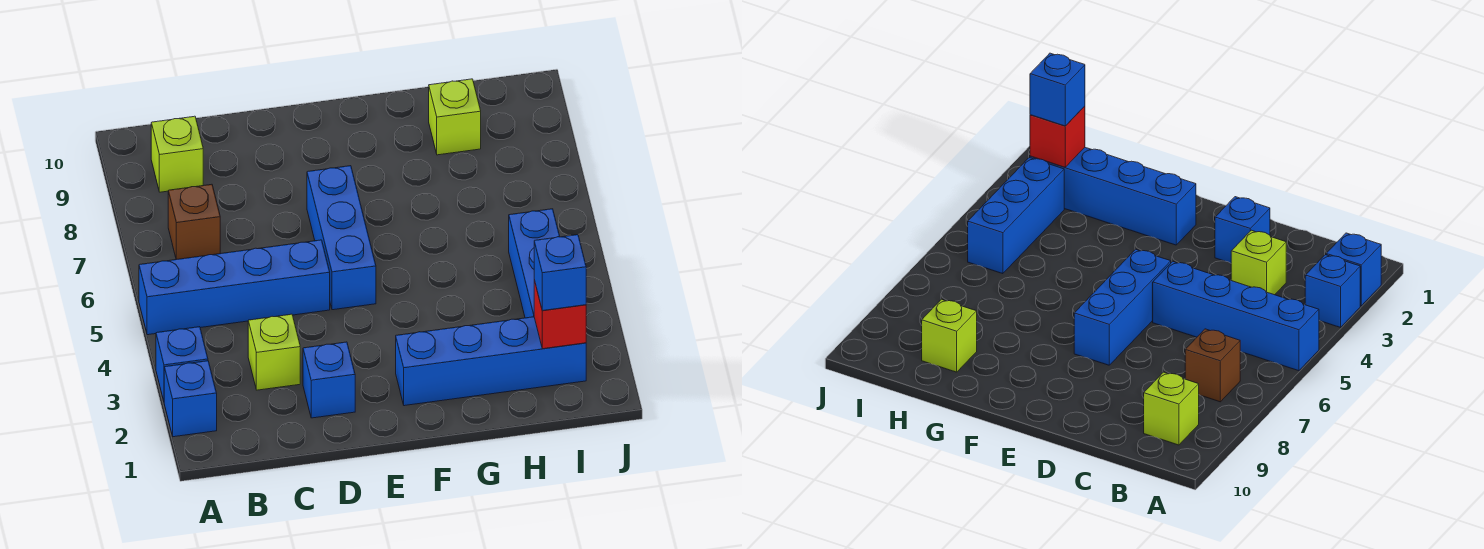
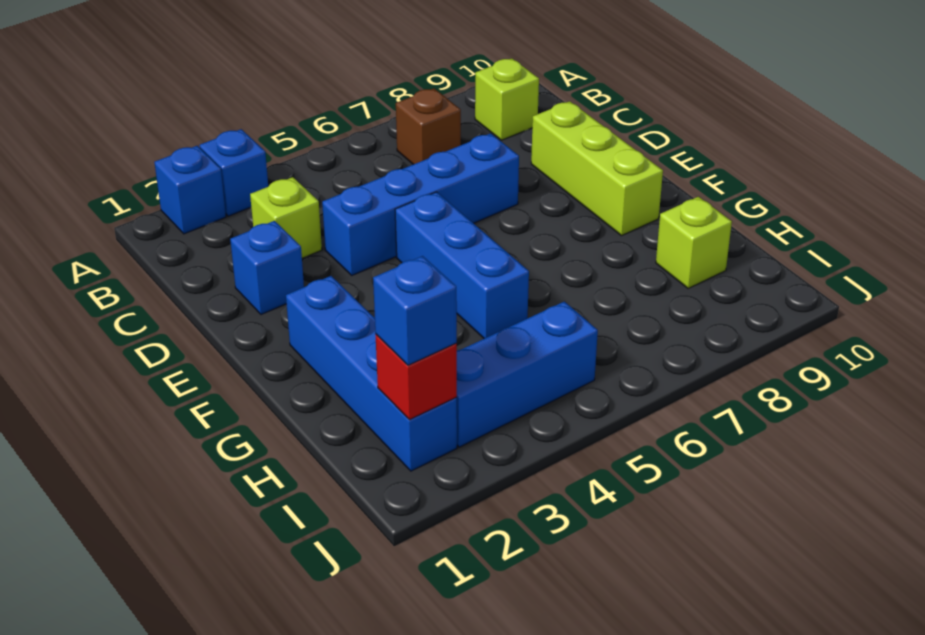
blue brick A5:D5 level 1 -> blue brick D4:D7 level 1
none -> lime brick D9:F9 level 1
blue brick E5:E7 level 1 -> blue brick E5:G5 level 1

